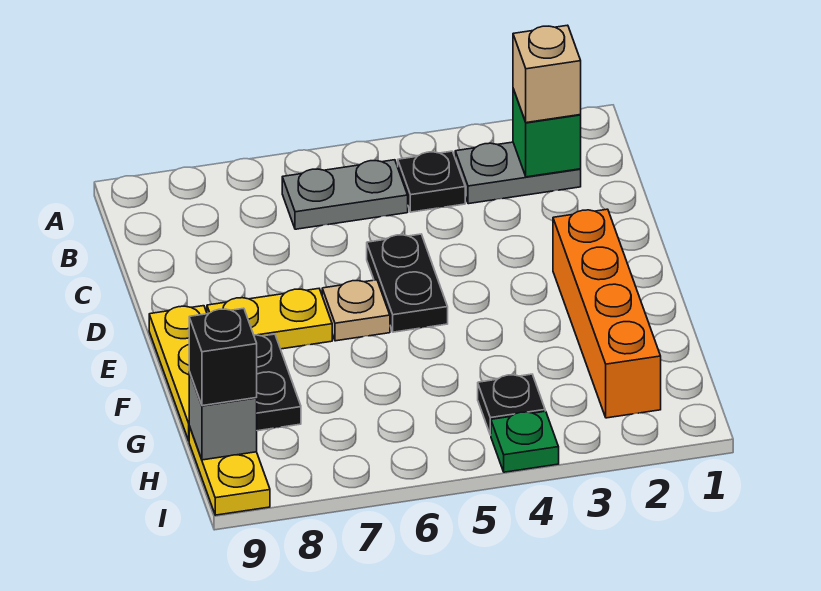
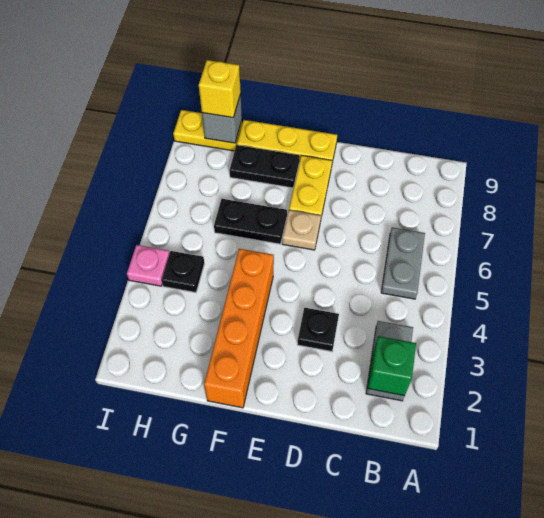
tan brick B2 level 3 -> none
black plate B4 level 1 -> black plate D3 level 1
black plate D5:E5 level 1 -> black plate F6:G6 level 1
orange brick E2:H2 level 1 -> orange brick F1:F4 level 1
black brick H9 level 3 -> yellow brick H9 level 3
green plate I4 level 1 -> pink plate I4 level 1

